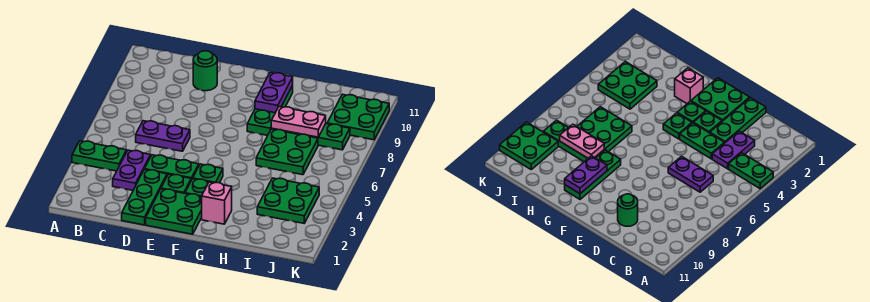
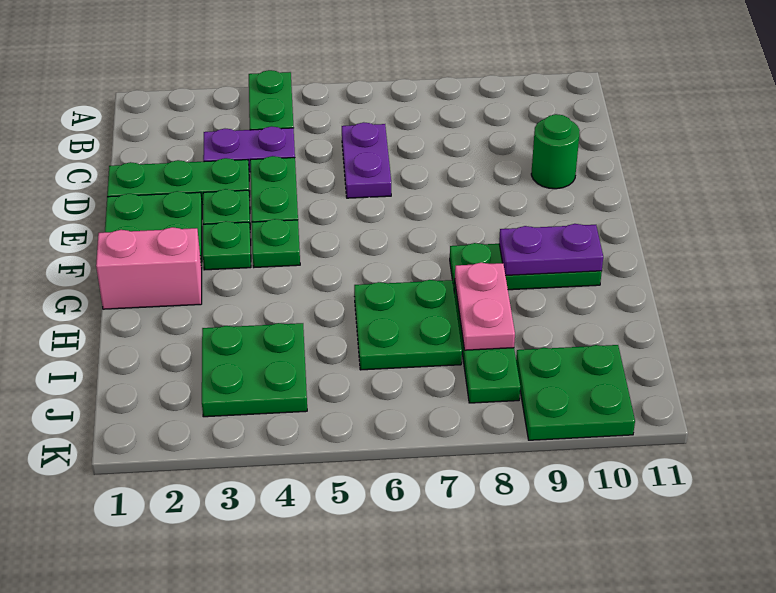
pink brick G2 level 1 -> pink brick G1:G2 level 1

